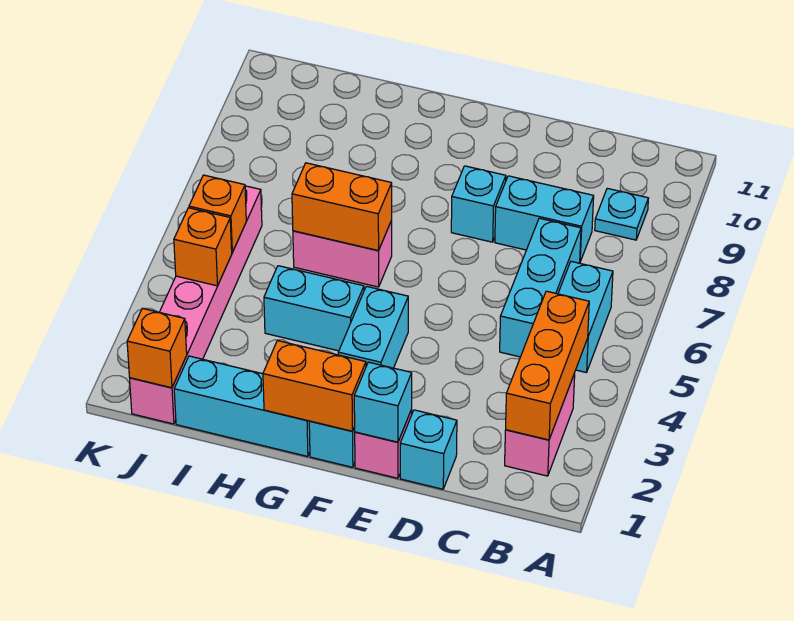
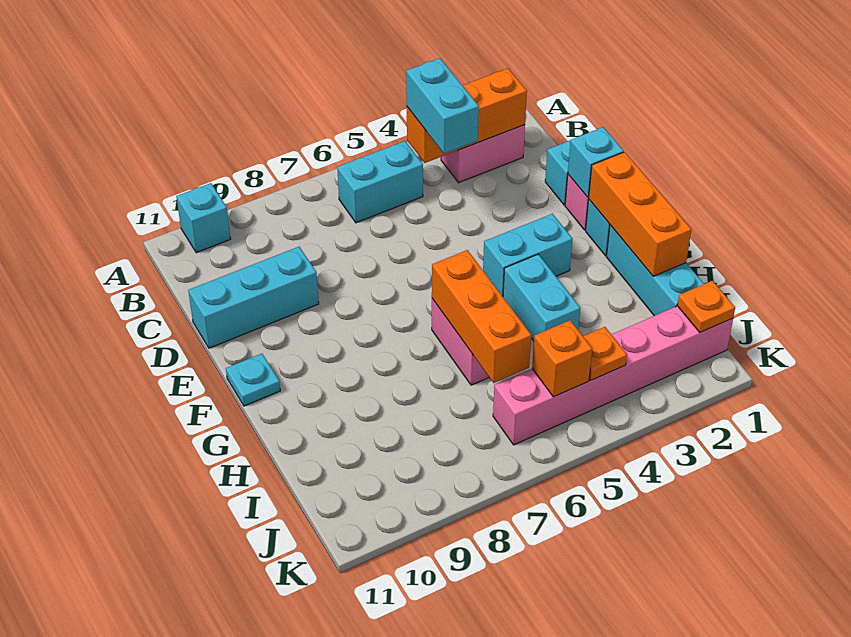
cyan plate B9 level 1 -> cyan plate F11 level 1
cyan brick C5:C7 level 1 -> cyan brick D9:D11 level 1
cyan brick C8:D8 level 1 -> cyan brick B4:C4 level 3
cyan brick E8 level 1 -> cyan brick A10 level 1
orange brick F1:G1 level 2 -> orange brick F1:H1 level 2
orange brick G6:H6 level 2 -> orange brick G6:I6 level 2
orange brick J1 level 2 -> orange plate J1 level 2
orange brick J4 level 2 -> orange plate J4 level 2

